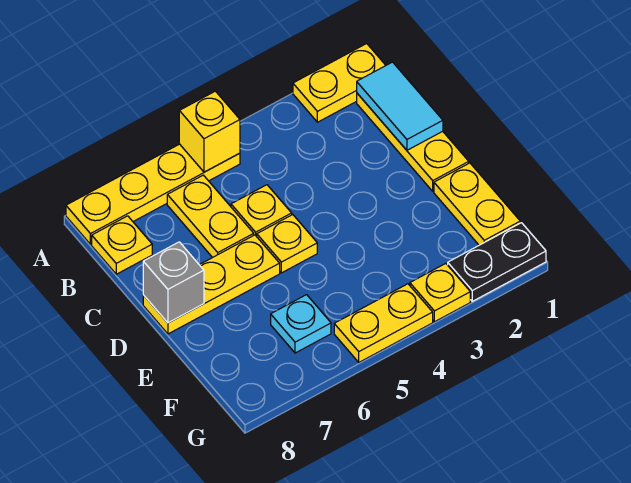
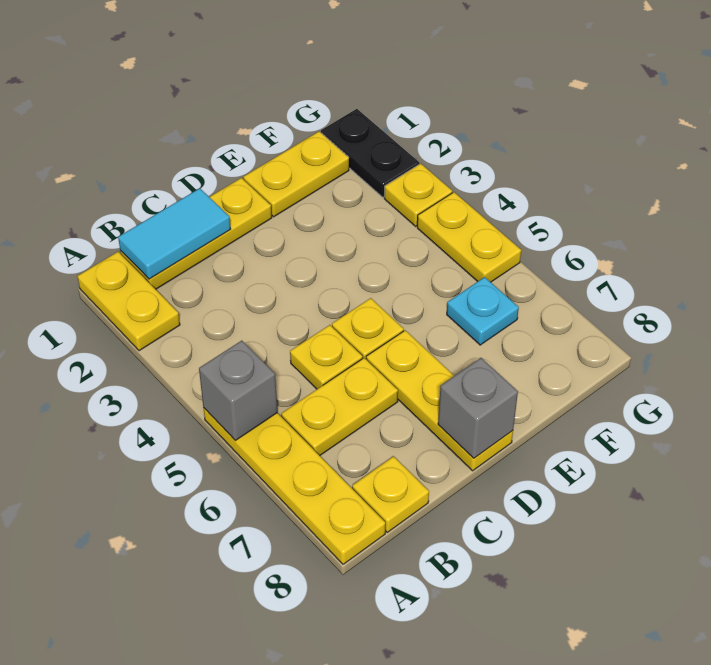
yellow brick A5 level 2 -> grey brick A5 level 2

